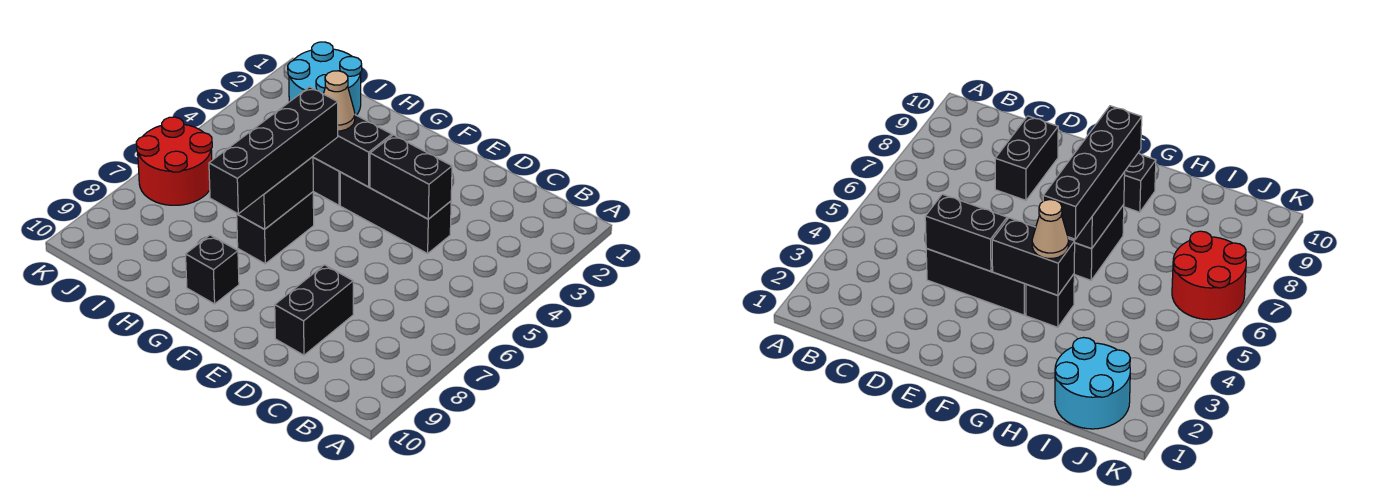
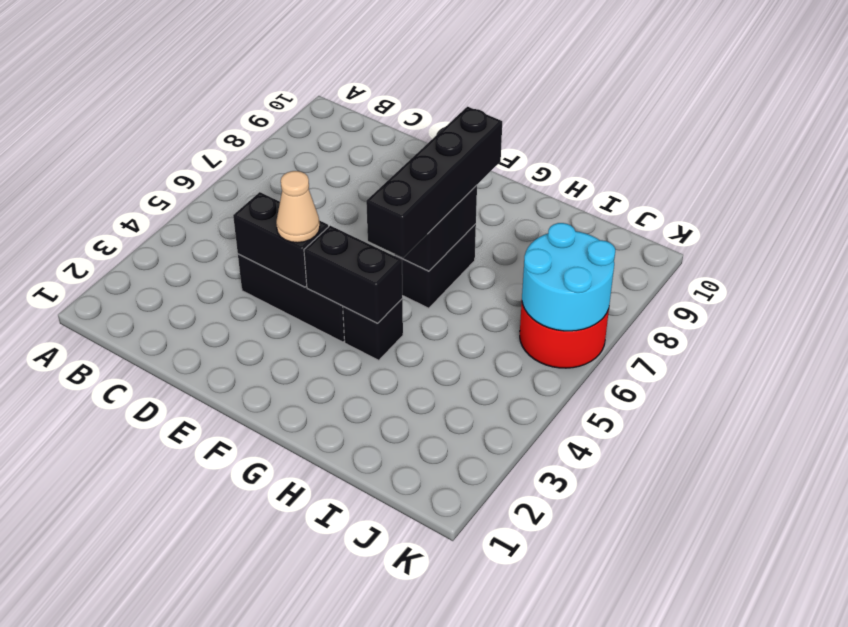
black brick D8:D9 level 1 -> none
tan cone G4 level 3 -> tan cone E4 level 3
black brick G9 level 1 -> none
cyan round brick I1:J2 level 1 -> cyan round brick J6:K7 level 2

